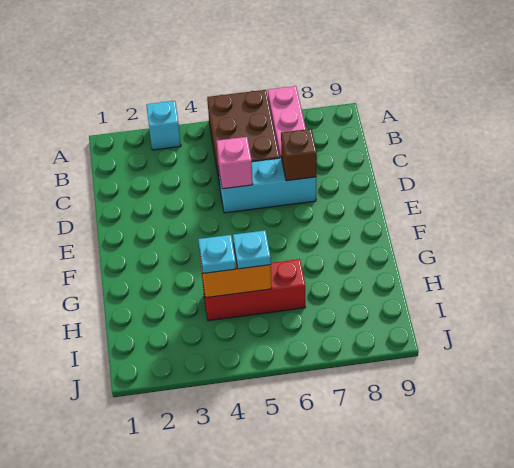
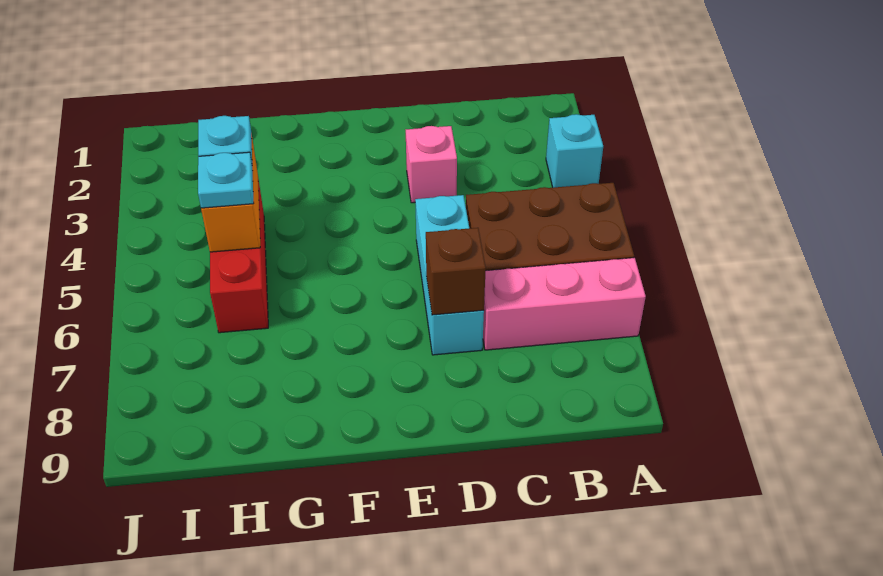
pink brick D5 level 2 -> pink brick D3 level 1

